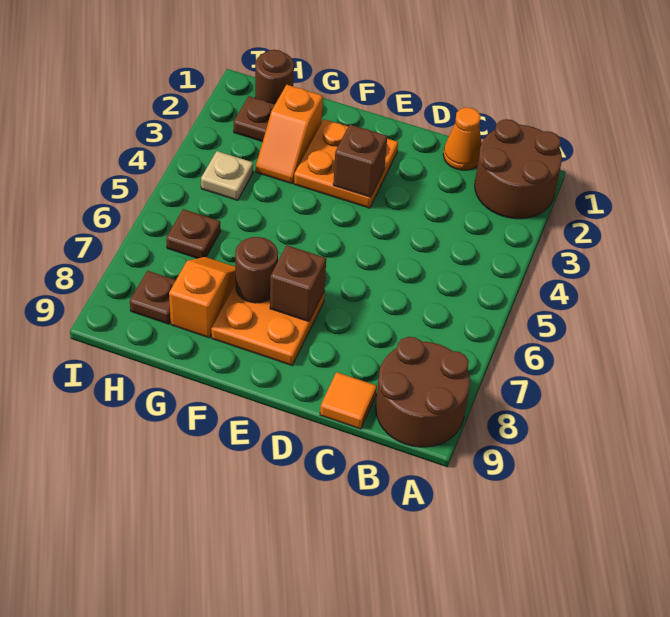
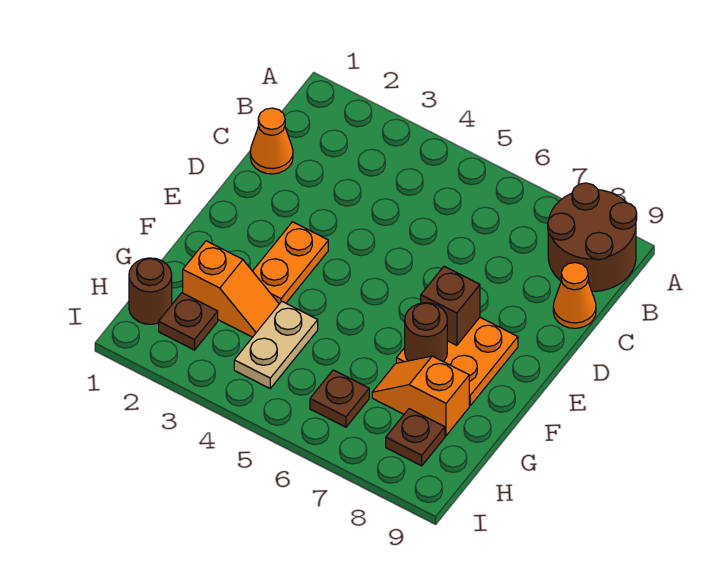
brown round brick A1:B2 level 1 -> none
orange tile C9 level 1 -> orange cone C9 level 1
orange plate E2:F3 level 1 -> orange plate E3:F3 level 1
brown brick E3 level 2 -> none
tan plate H4 level 1 -> tan plate G4:H4 level 1

